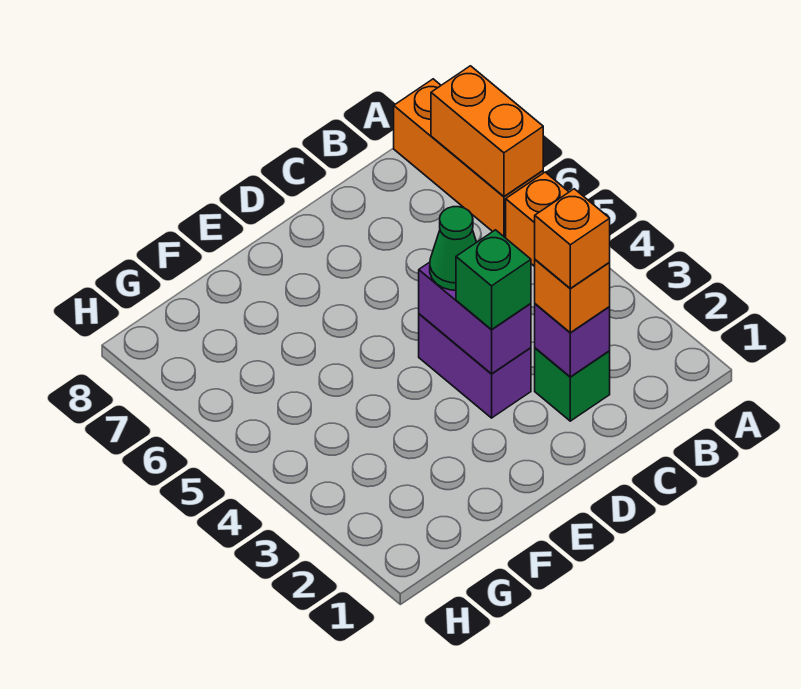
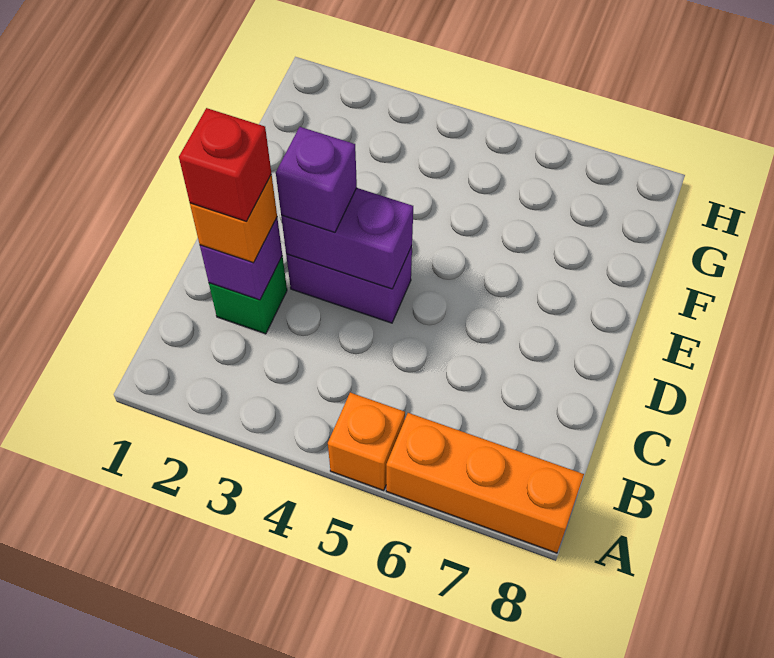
orange brick A6:A7 level 2 -> none
orange brick C2 level 4 -> red brick C2 level 4
green brick D3 level 3 -> purple brick D3 level 3
green cone D4 level 3 -> none

